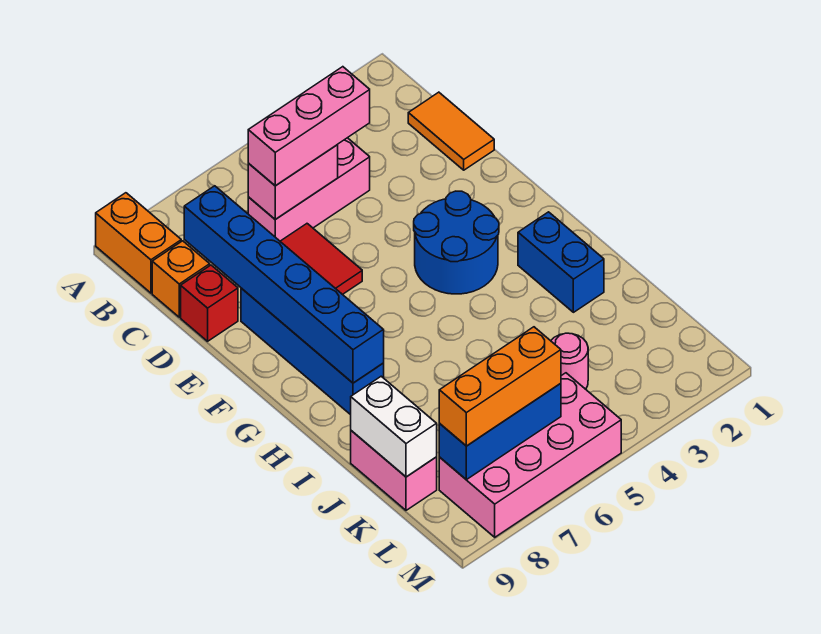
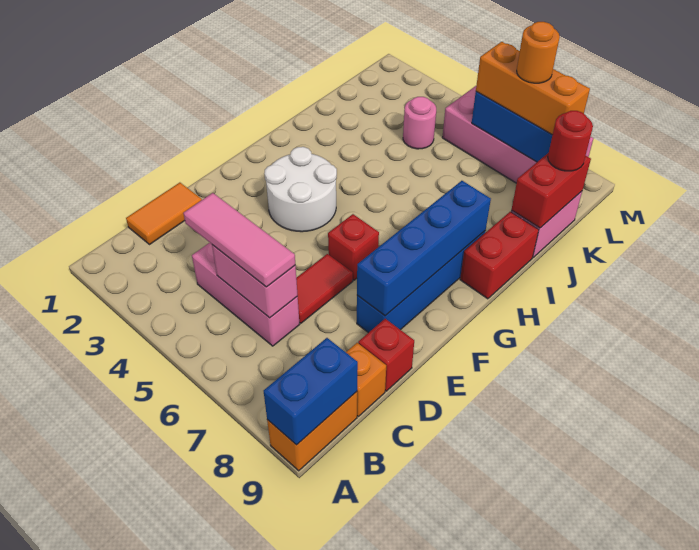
pink brick C4:C6 level 3 -> pink tile C4:C6 level 3
blue brick C8:H8 level 2 -> blue brick E8:H8 level 2
blue round brick F3:G4 level 1 -> white round brick F3:G4 level 1
none -> red brick F6 level 1
blue brick H2:I2 level 1 -> blue brick A9:B9 level 2
none -> red brick H9:I9 level 1
white brick J9:K9 level 2 -> red brick J9:K9 level 2
none -> red round brick K9 level 3
none -> orange round brick L7 level 4

